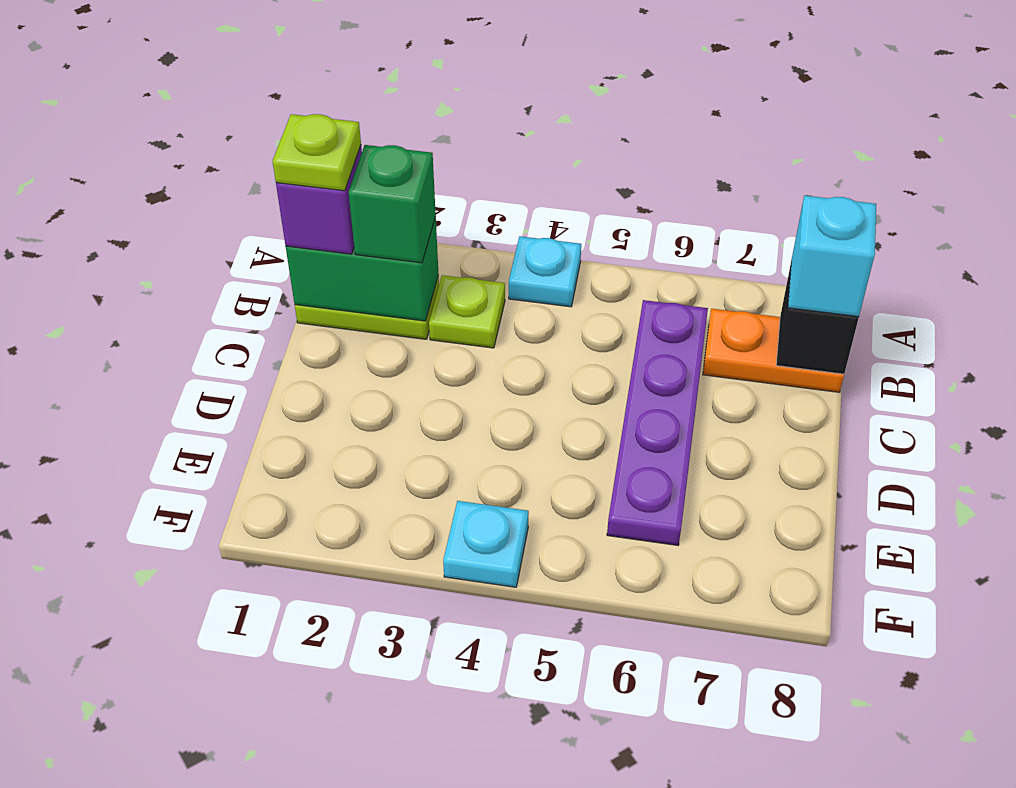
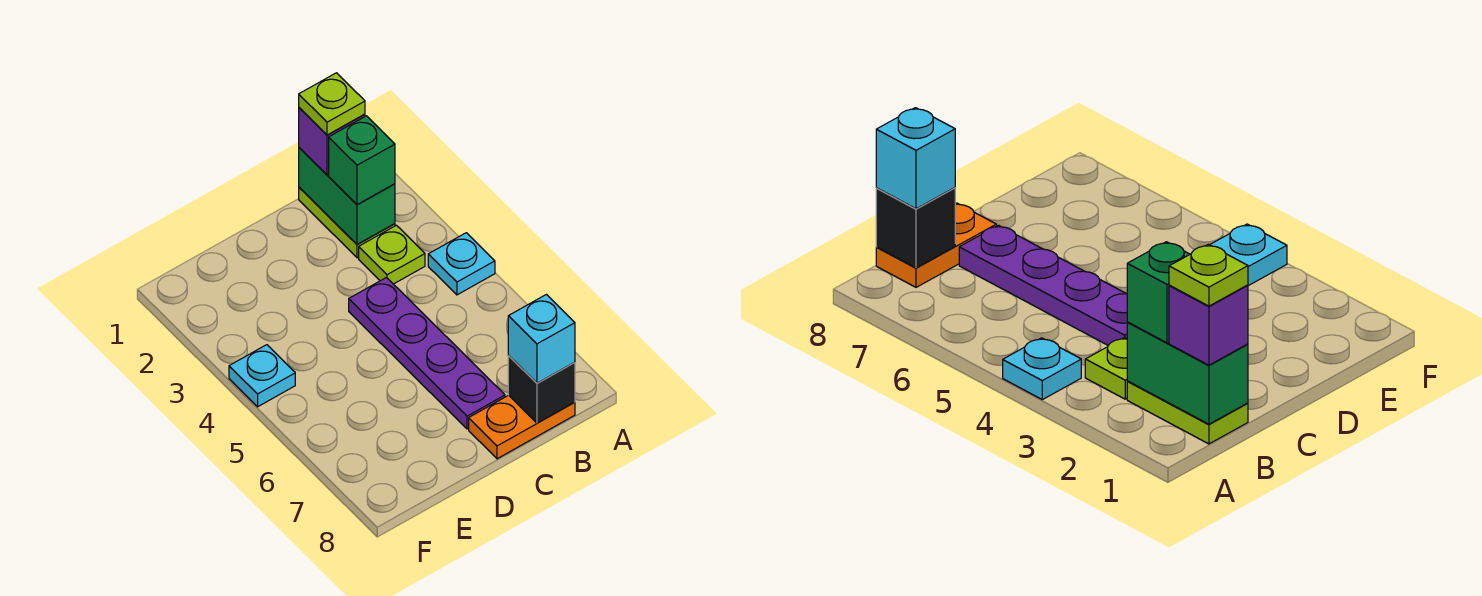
purple plate B6:E6 level 1 -> purple plate C4:C7 level 1
orange plate B7:B8 level 1 -> orange plate B8:C8 level 1

